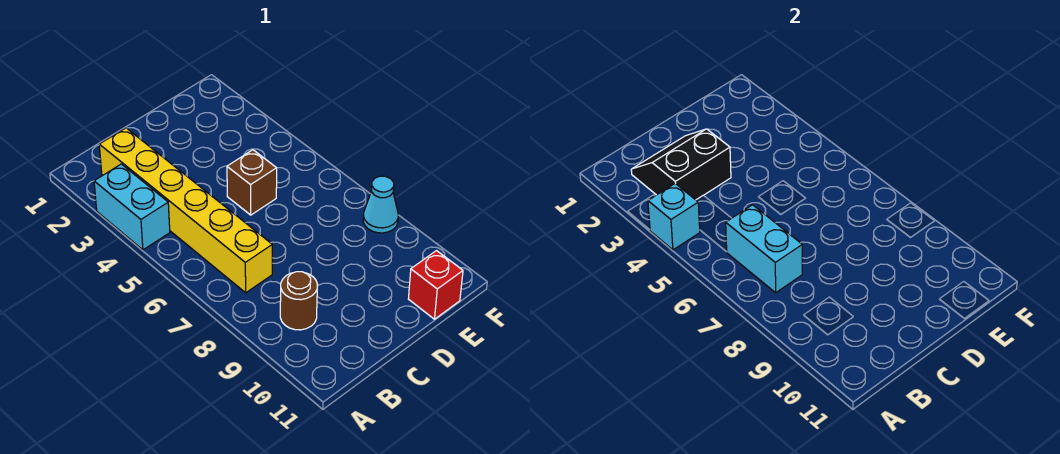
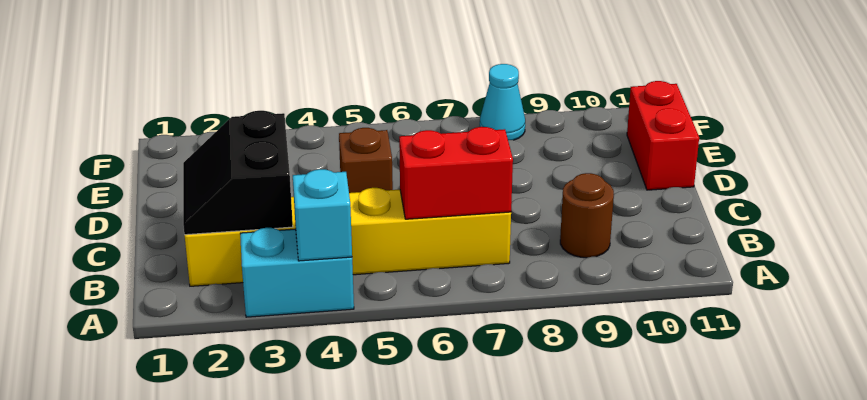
cyan brick B6:B7 level 2 -> red brick B6:B7 level 2
red brick E11 level 1 -> red brick D11:E11 level 1

